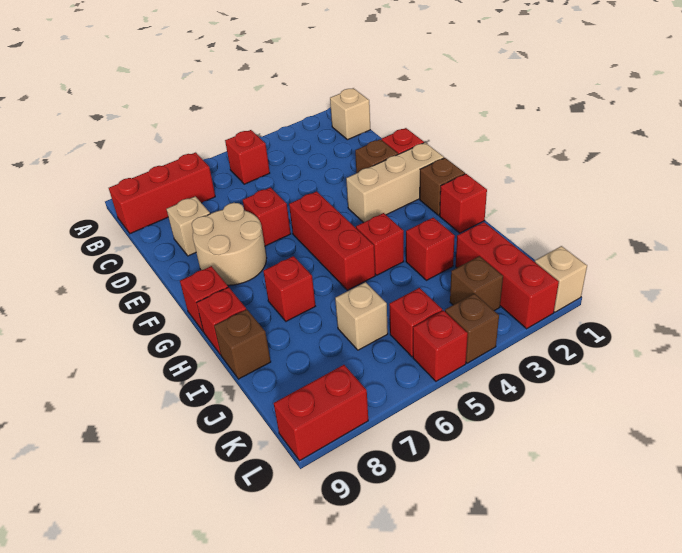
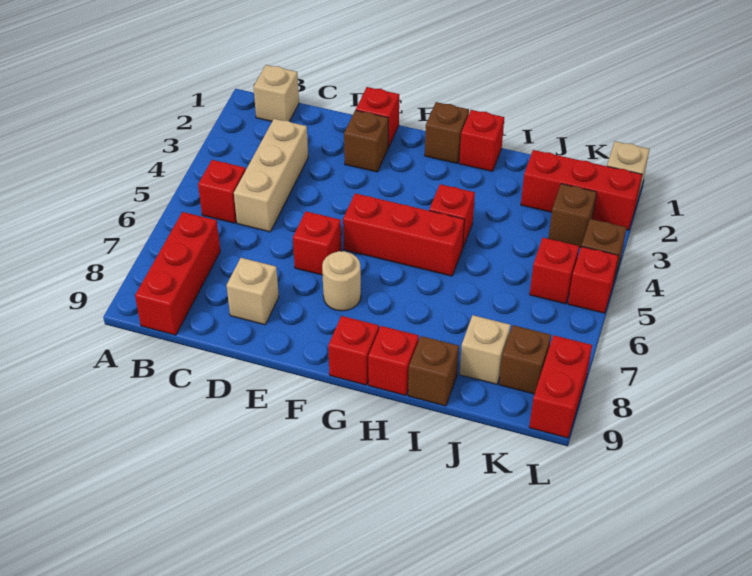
tan round brick E7:F8 level 1 -> tan round brick F7 level 1
tan brick F1:F3 level 1 -> tan brick C3:C5 level 1
red brick H7 level 1 -> none
red brick I3 level 1 -> none
tan brick J6 level 1 -> tan brick J8 level 1
none -> brown brick K8 level 1

